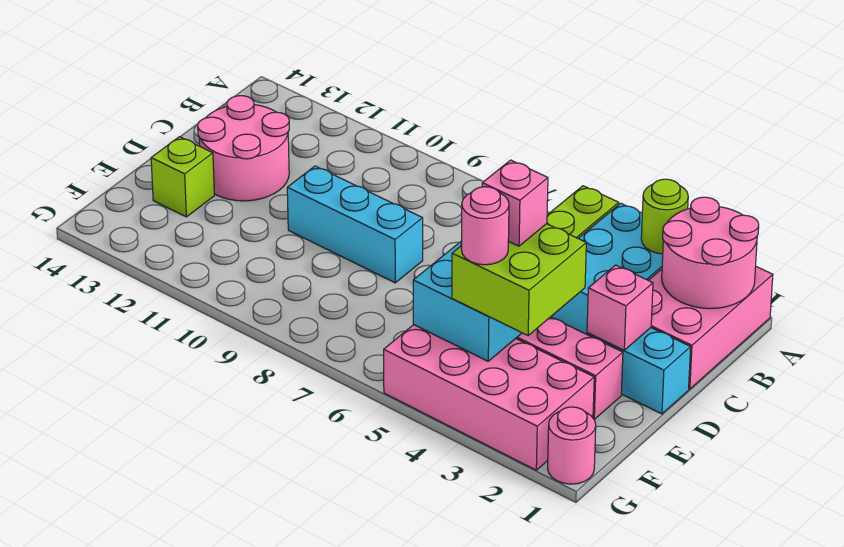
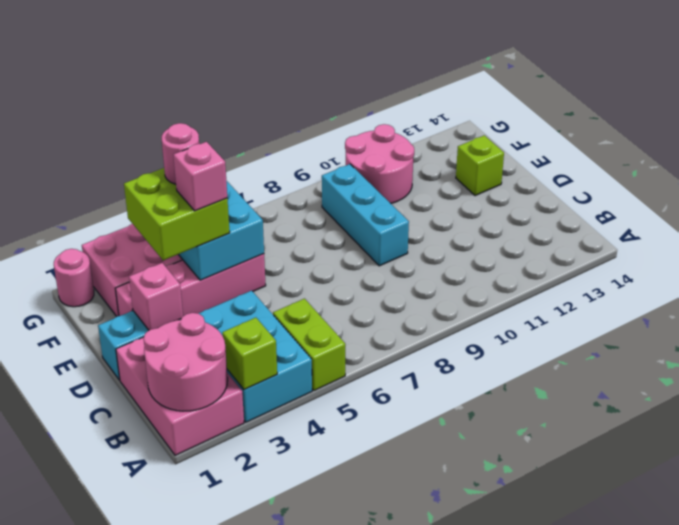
lime round brick A3 level 2 -> lime brick A3 level 2
pink round brick C12:D13 level 1 -> pink round brick F10:G11 level 1
cyan brick D8:D10 level 1 -> cyan brick D9:F9 level 1

